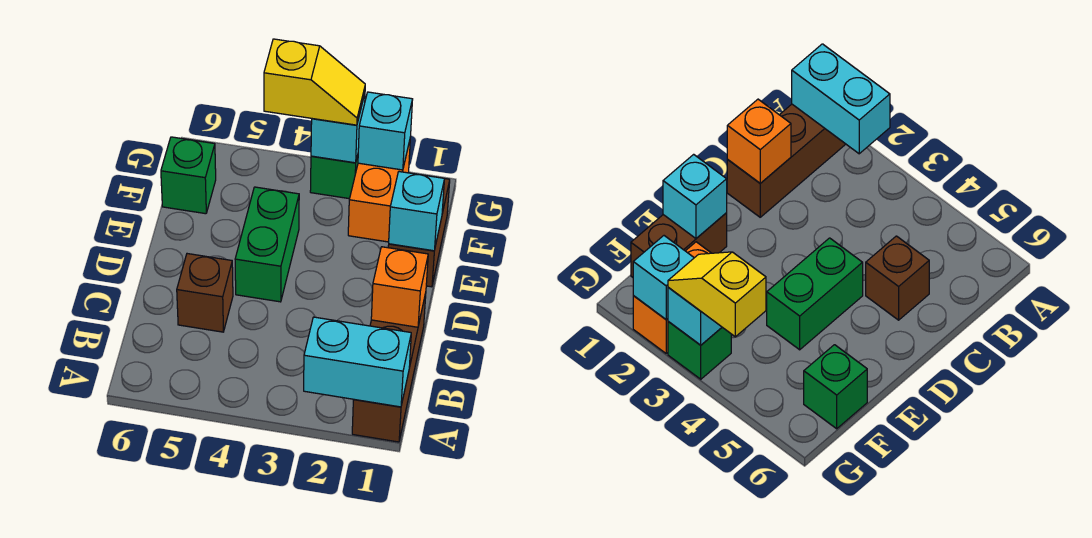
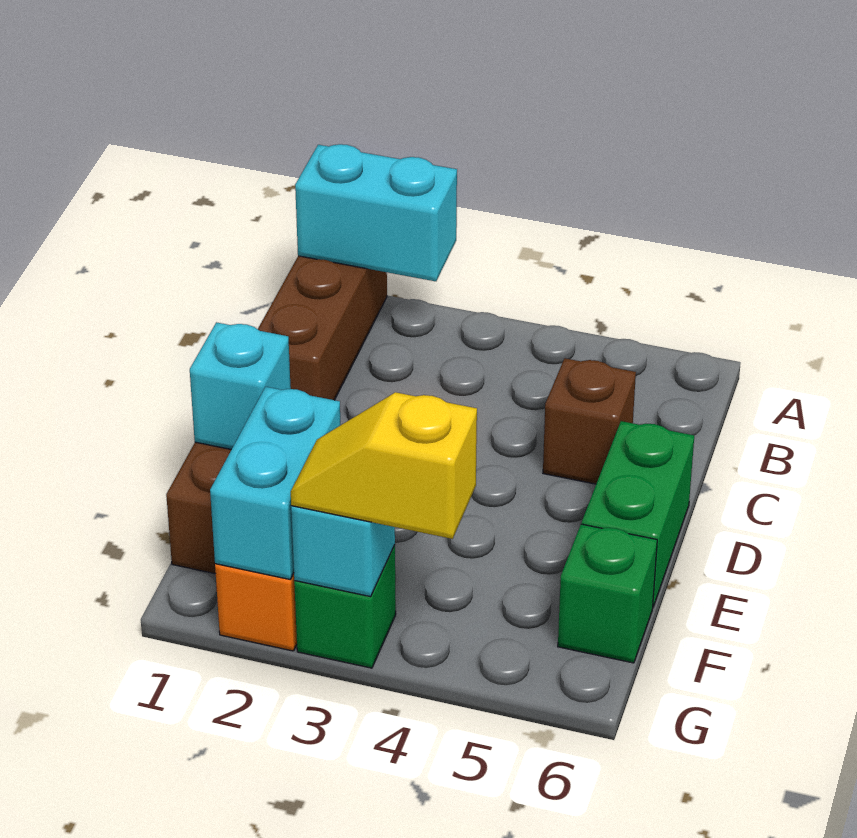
orange brick C1 level 2 -> none
green brick D4:E4 level 1 -> green brick D6:E6 level 1
cyan brick G2 level 2 -> cyan brick F2:G2 level 2

